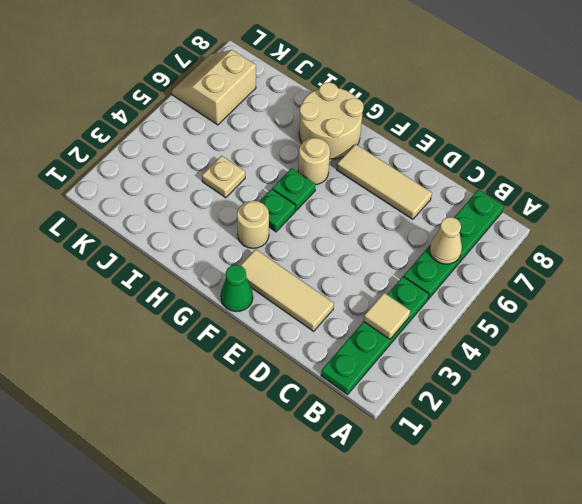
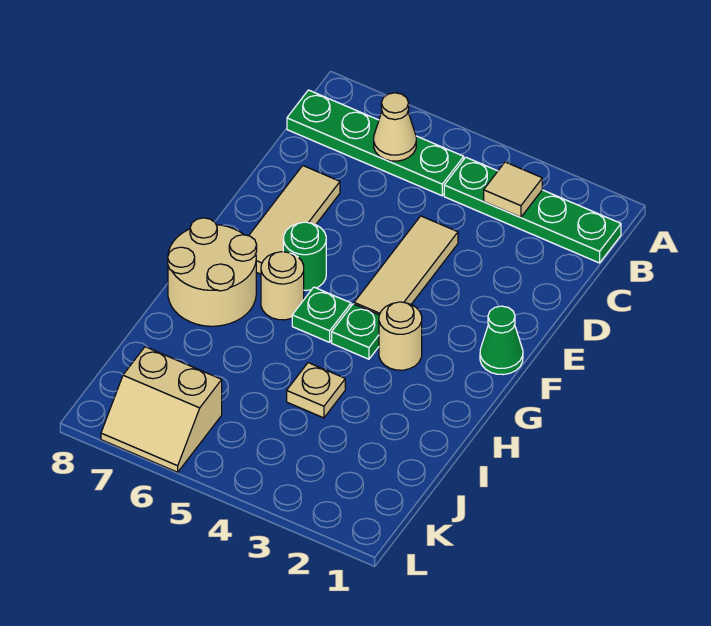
tan tile D2:F2 level 1 -> tan tile D4:F4 level 1
none -> green round brick F6 level 1

